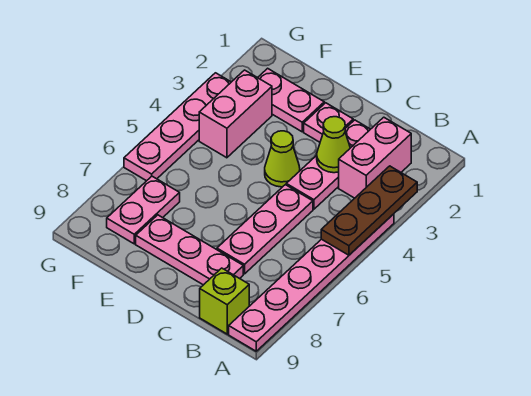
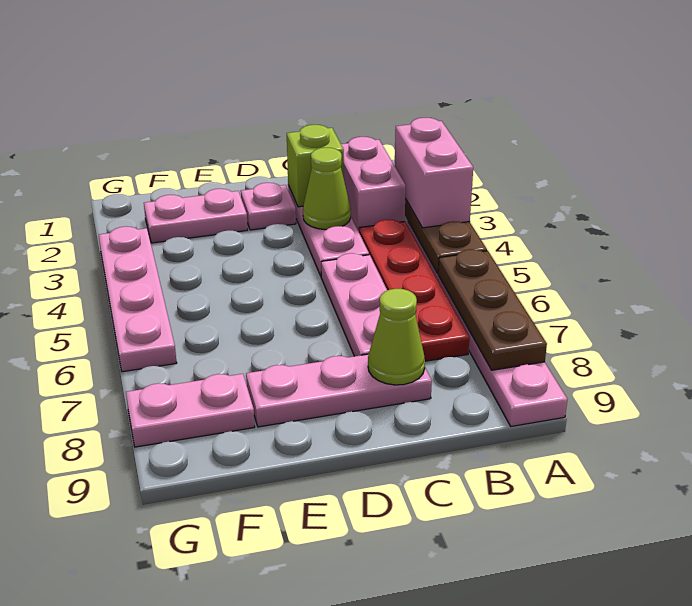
none -> brown plate A6:A8 level 2
none -> red plate B4:B7 level 1
lime brick B9 level 1 -> lime brick C2 level 2
lime cone D4 level 1 -> lime cone C8 level 2
pink brick F3:F4 level 1 -> pink brick A3:A4 level 3
pink plate F7:F8 level 1 -> pink plate F8:G8 level 1

